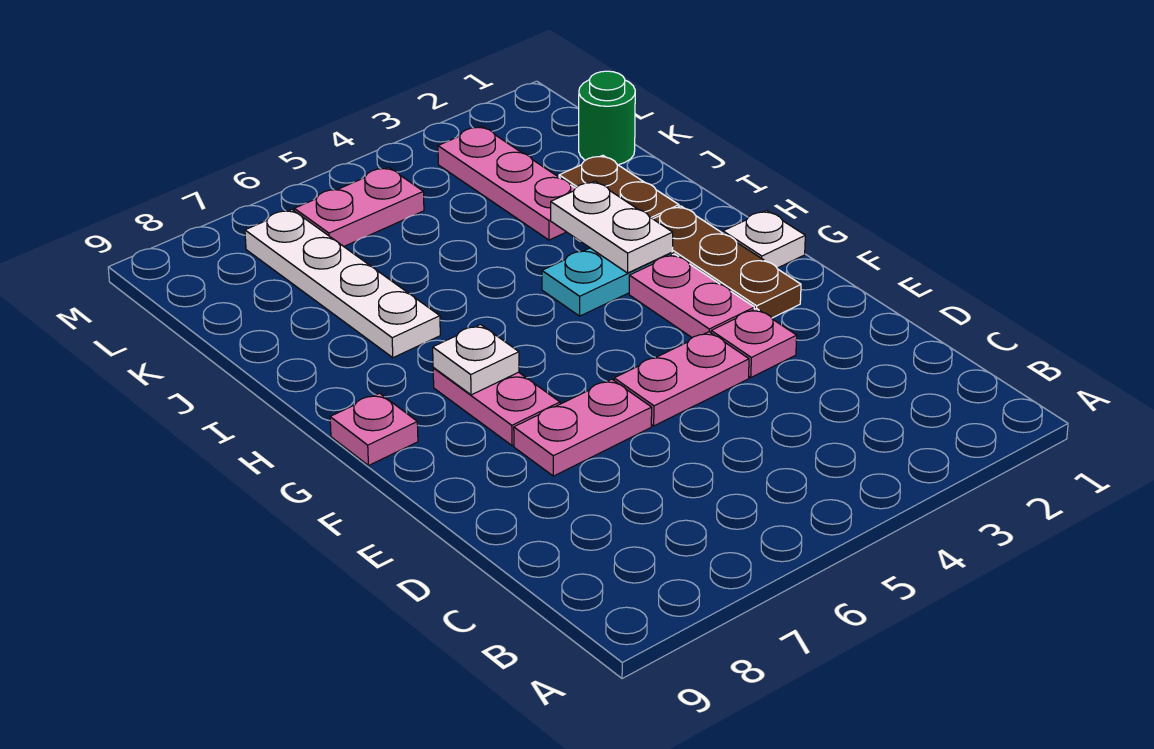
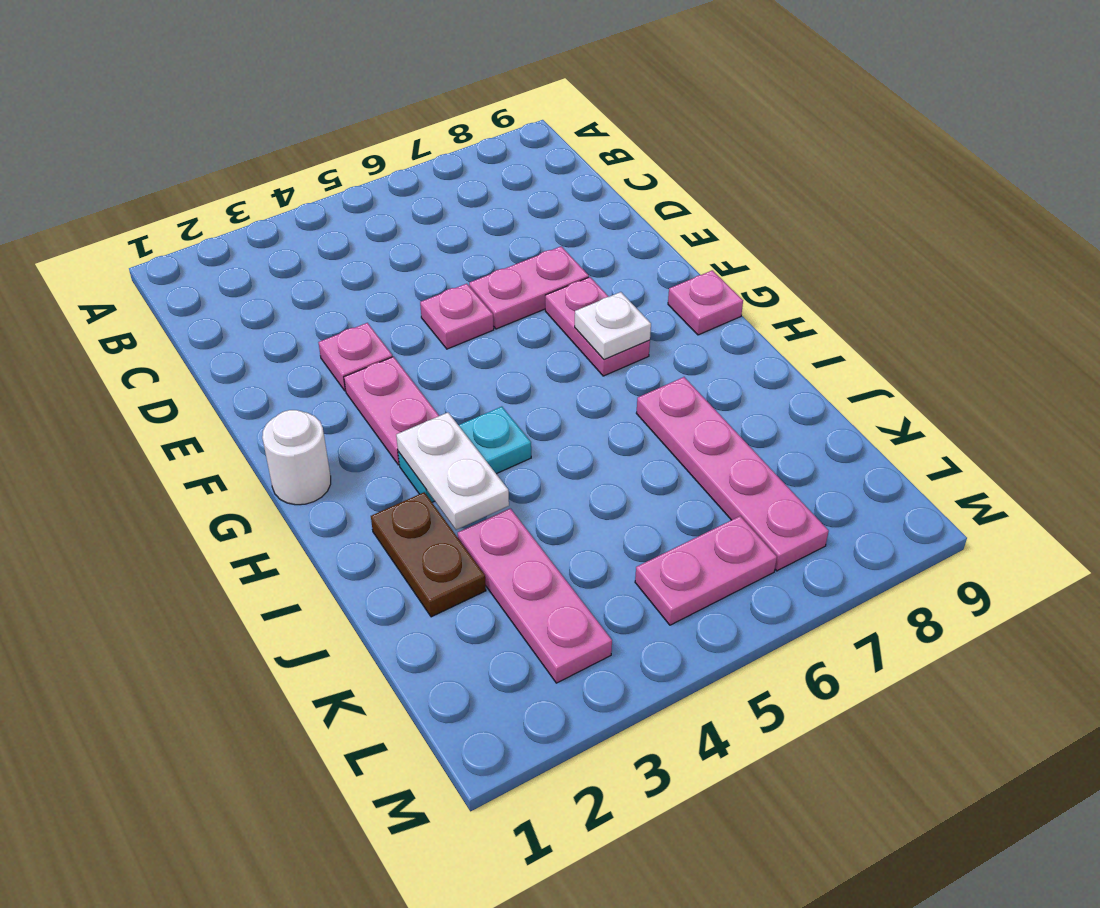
pink plate E4:E5 level 1 -> pink plate E5 level 1
brown plate F2:H2 level 1 -> none
white plate G1 level 1 -> white round brick G1 level 1
white plate I7:L7 level 1 -> pink plate I7:L7 level 1
green round brick K1 level 1 -> none

